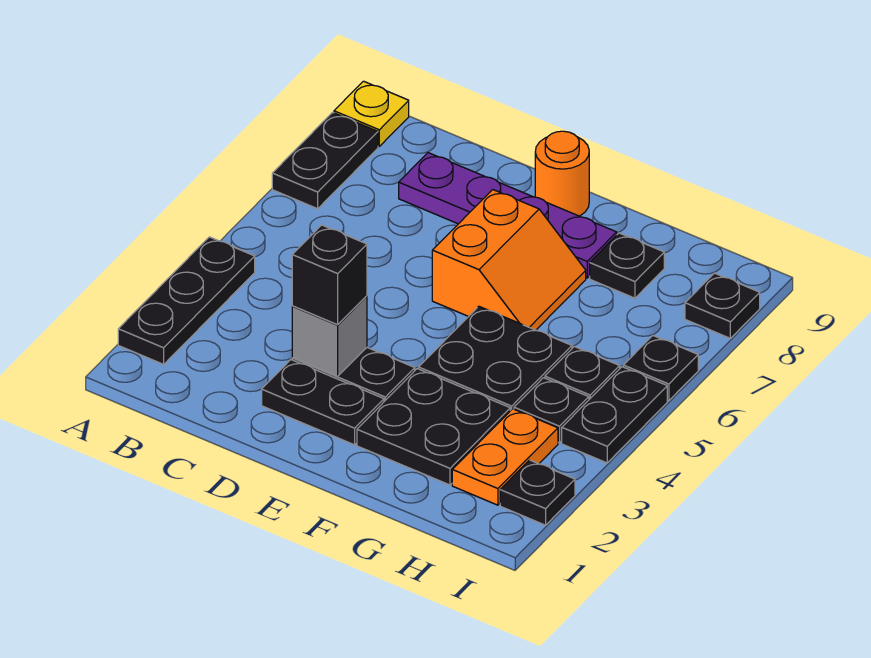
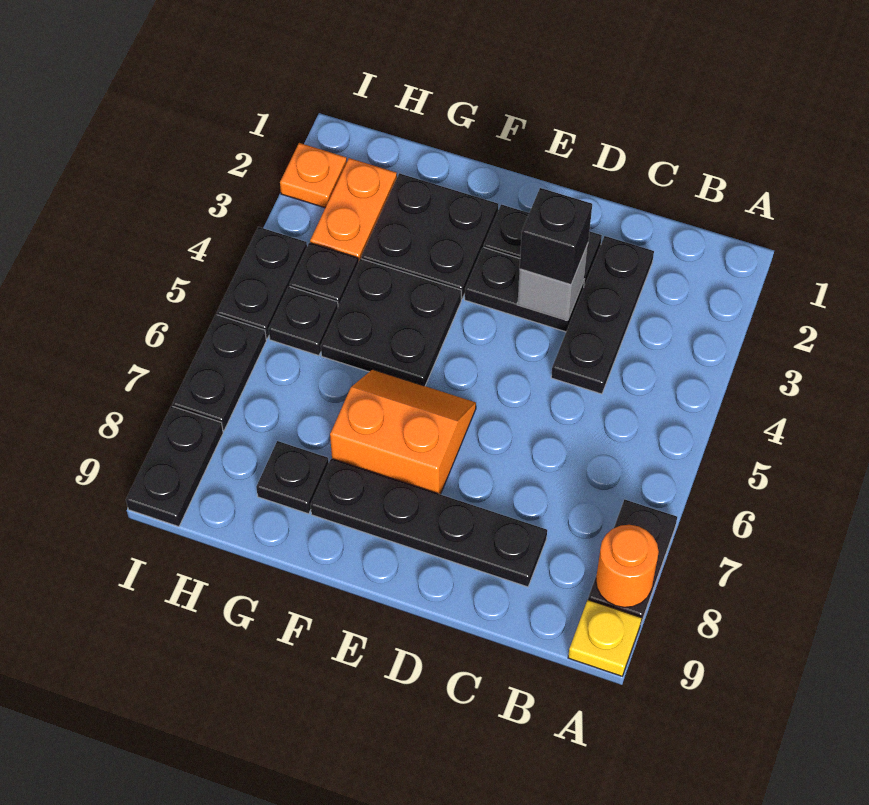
black plate A2:A4 level 1 -> black plate C2:C4 level 1
purple plate C8:F8 level 1 -> black plate C8:F8 level 1
orange slope E6:F7 level 1 top E -> orange slope E6:F7 level 1 top 7
orange round brick E9 level 1 -> orange round brick A8 level 2
black plate I2 level 1 -> orange plate I2 level 1
black plate I6 level 1 -> black plate I6:I7 level 1
black plate I8 level 1 -> black plate I8:I9 level 1

